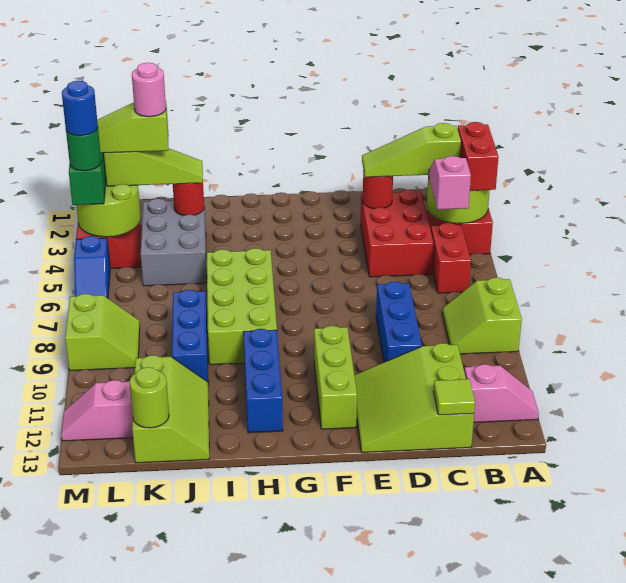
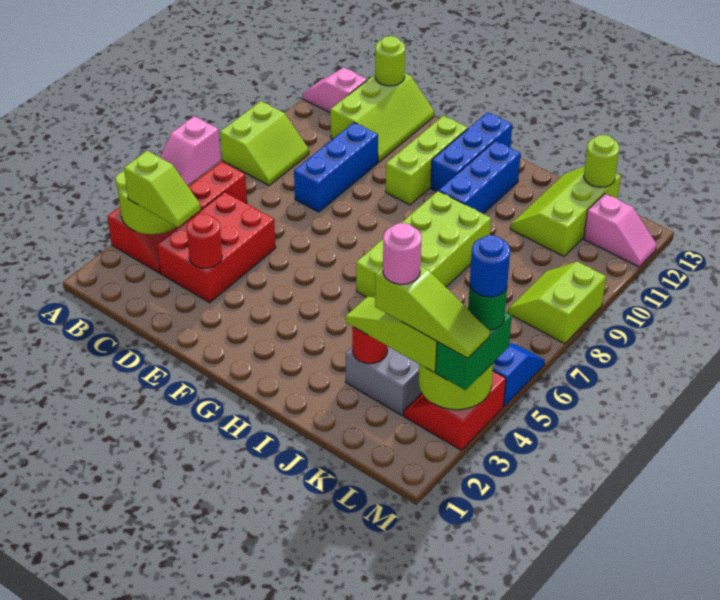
red brick A3:A4 level 3 -> none
lime slope B3:D3 level 3 top B -> lime slope B3:C3 level 3 top B
lime slope C11:E13 level 1 top C -> lime slope C11:D13 level 1 top C
lime tile C13 level 2 -> lime round brick C13 level 2
blue brick J8:J10 level 1 -> blue brick G11:G13 level 1

